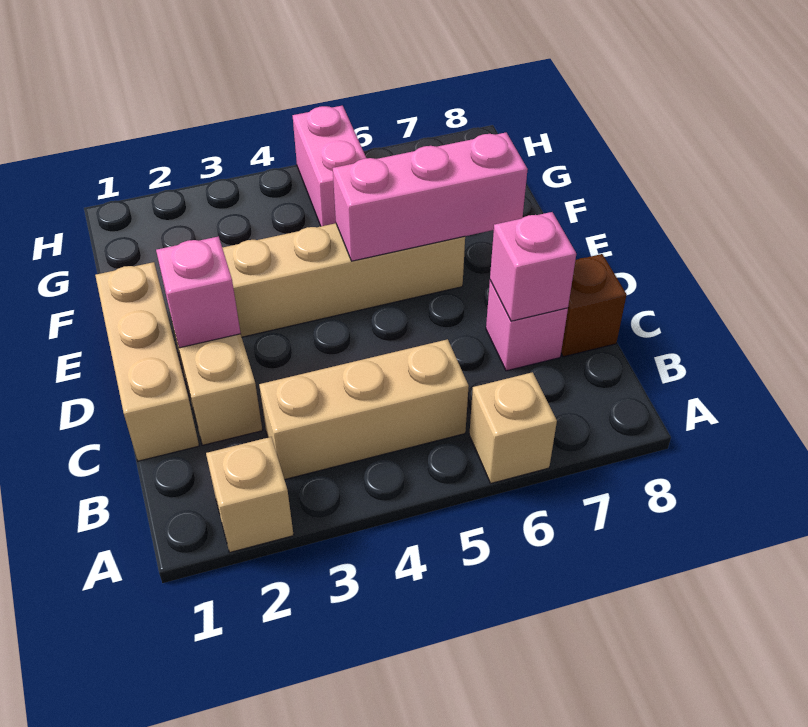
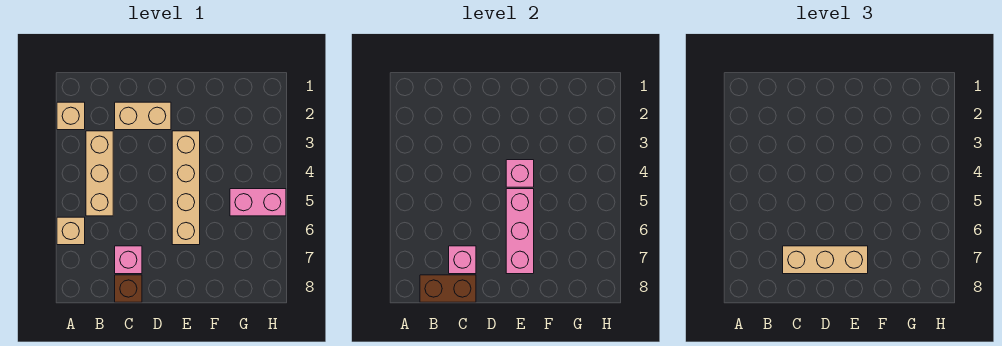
none -> brown brick B8:C8 level 2
tan brick C1:E1 level 1 -> tan brick C7:E7 level 3
pink brick D2 level 2 -> pink brick E4 level 2

